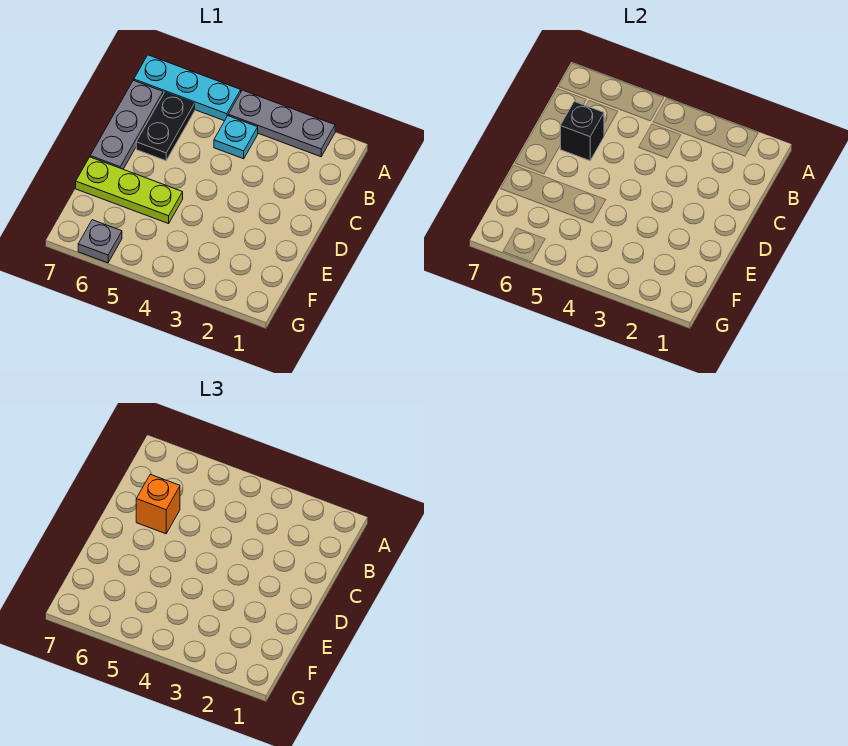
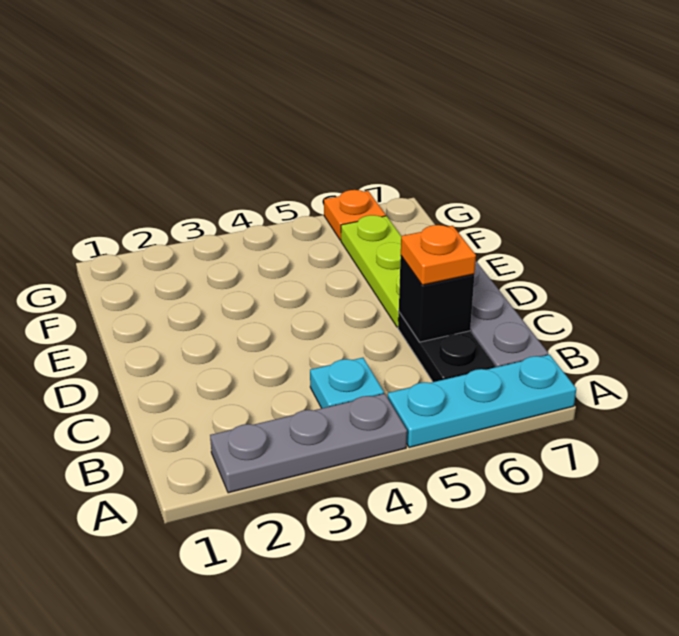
orange brick C6 level 3 -> orange plate C6 level 3
lime plate E5:E7 level 1 -> lime plate D6:F6 level 1
grey plate G6 level 1 -> orange plate G6 level 1

